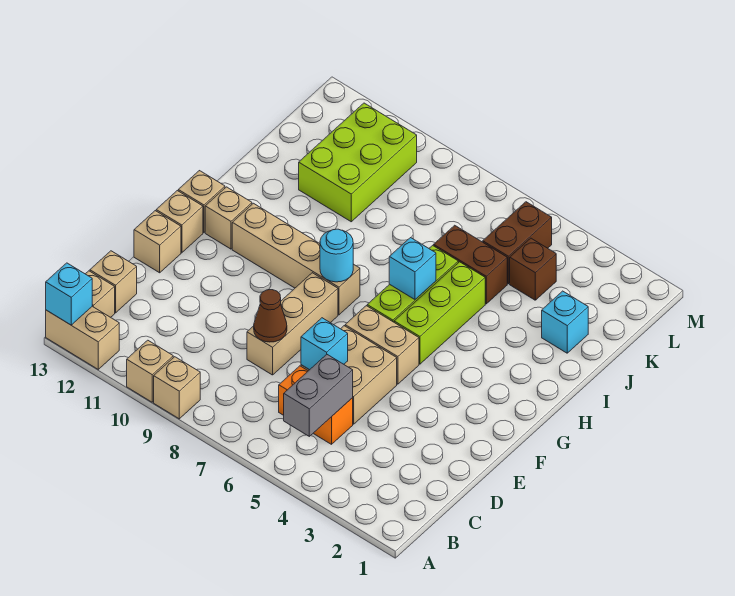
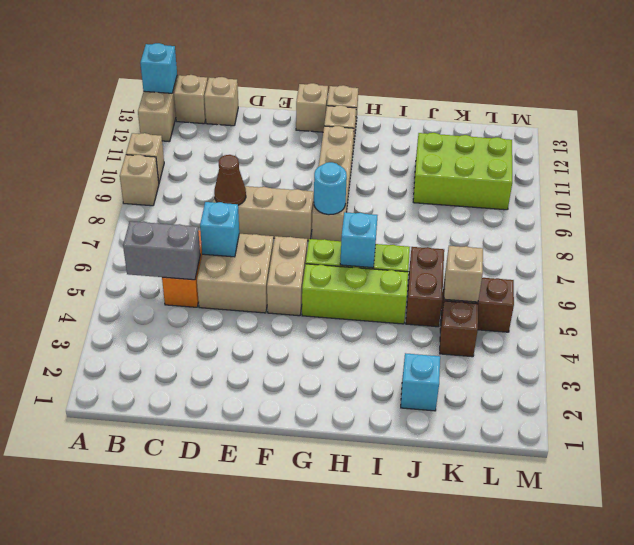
tan brick E13 level 1 -> tan brick K5 level 2

